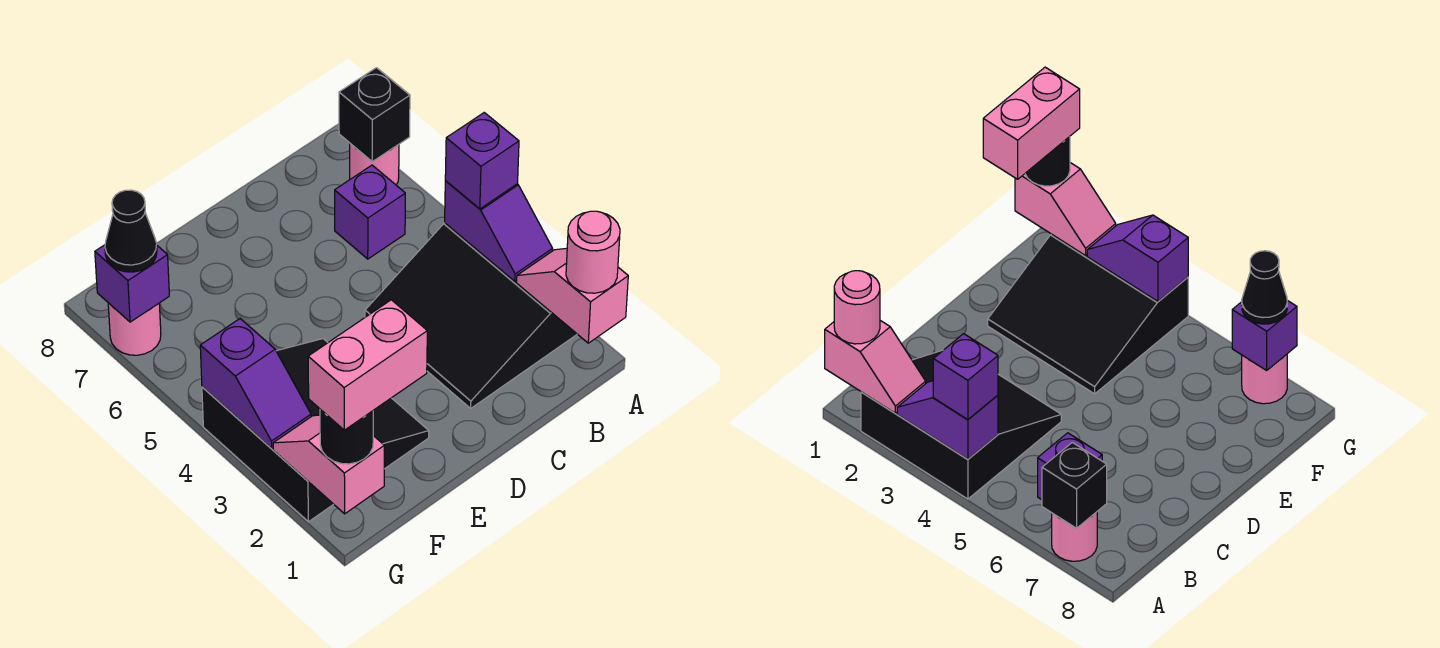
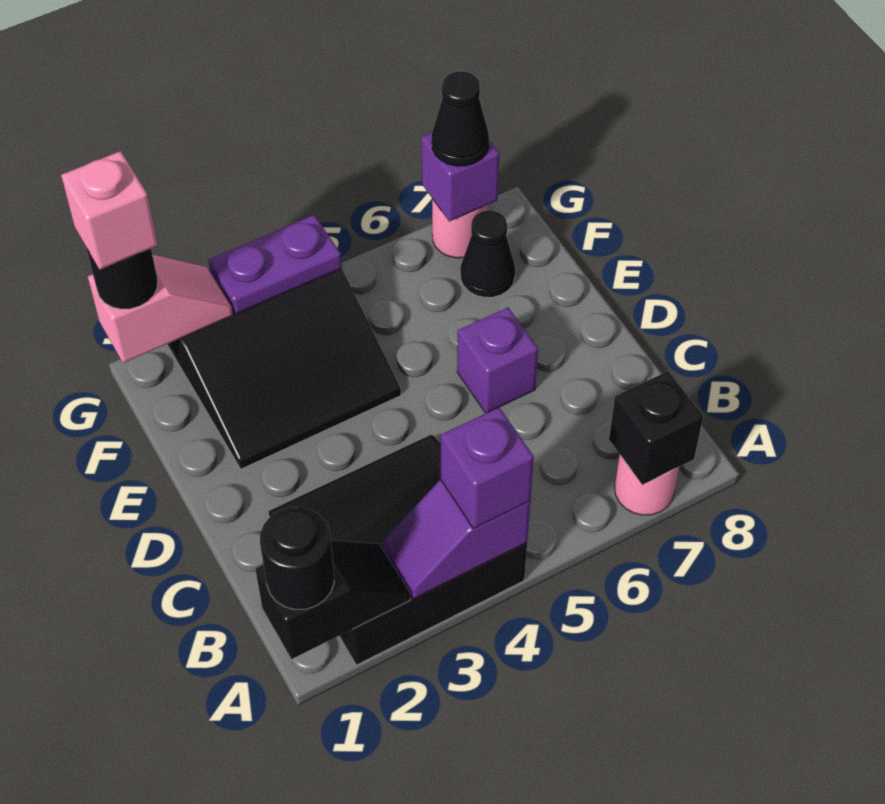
pink slope A1:A2 level 2 top 1 -> black slope A1:A2 level 2 top 1
pink round brick A1 level 3 -> black round brick A1 level 3
purple brick B6 level 1 -> purple brick D6 level 1
pink brick F1:G1 level 4 -> pink brick G1 level 4
none -> black cone F7 level 1
purple slope G3:G4 level 2 top 4 -> purple plate G3:G4 level 2

